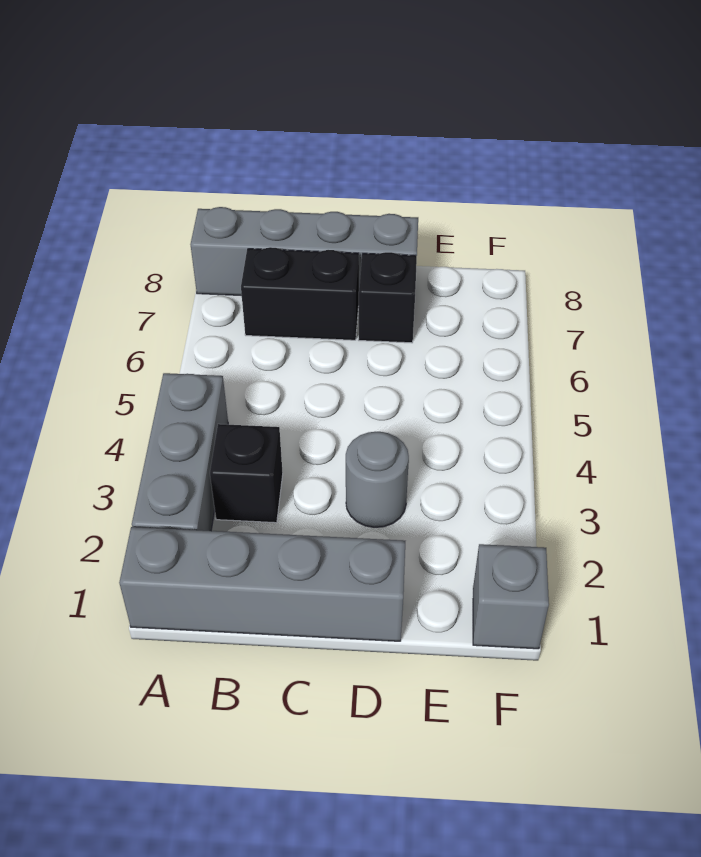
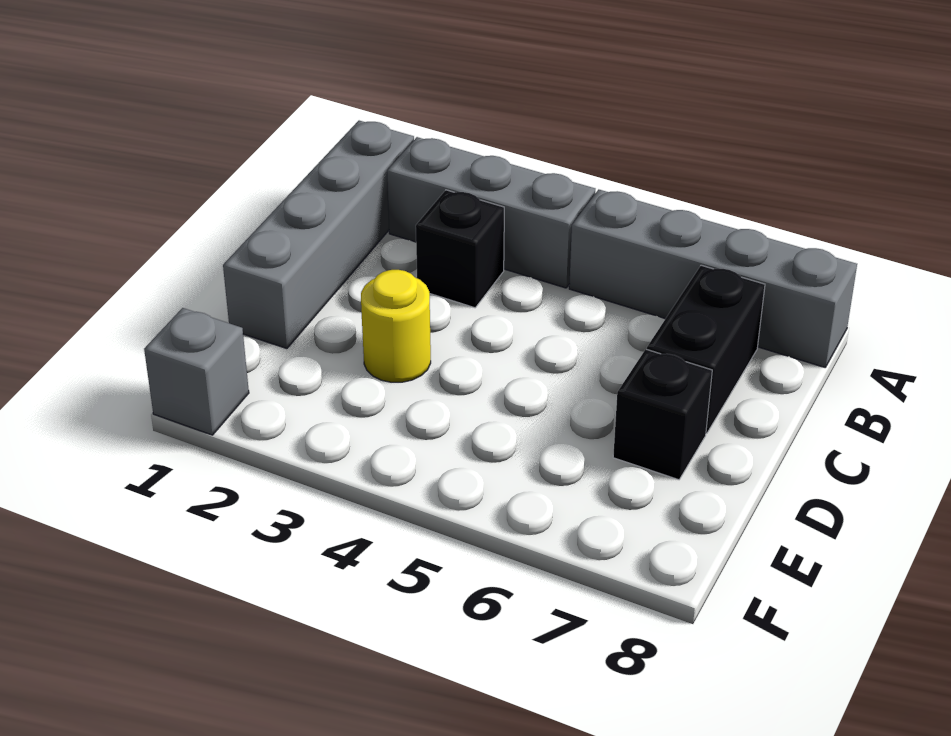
grey brick A8:D8 level 1 -> grey brick A5:A8 level 1
grey round brick D3 level 1 -> yellow round brick D3 level 1

